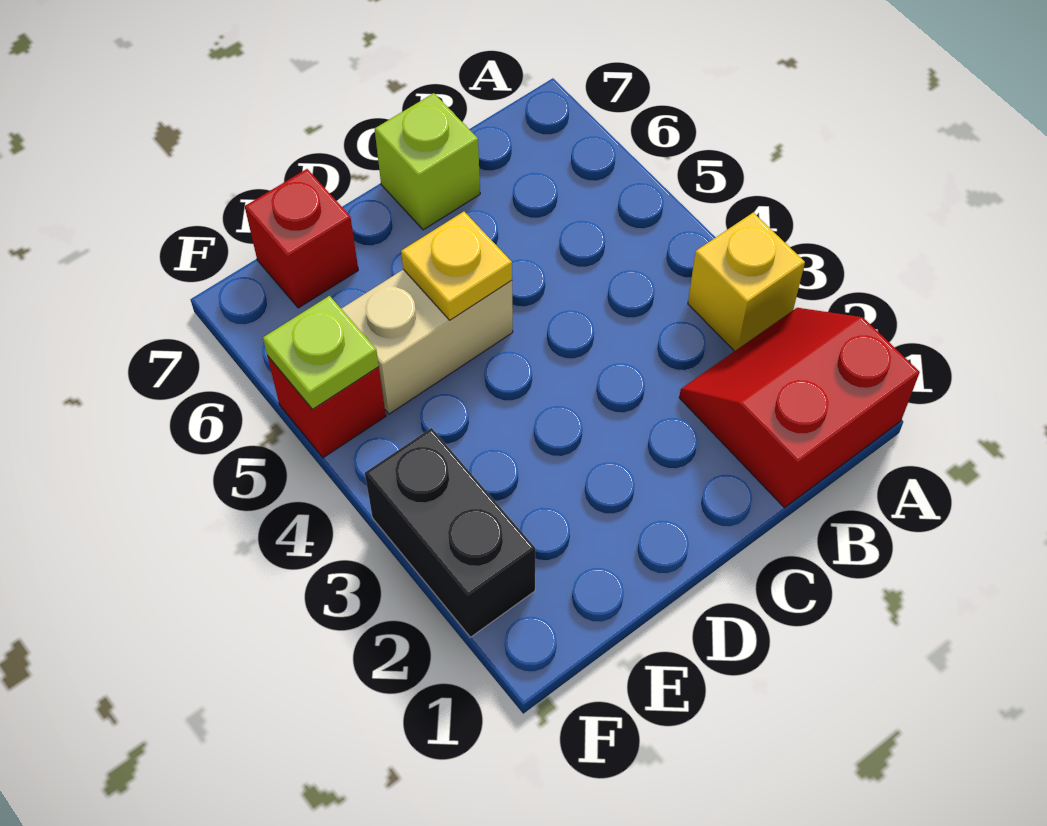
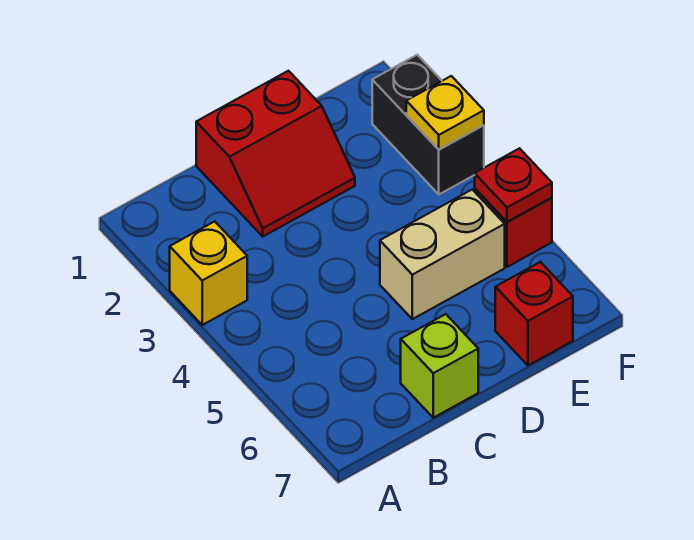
red slope A1:B2 level 1 top 1 -> red slope C1:D2 level 1 top 1
yellow plate D5 level 2 -> yellow plate F3 level 2
lime plate F5 level 2 -> red plate F5 level 2

